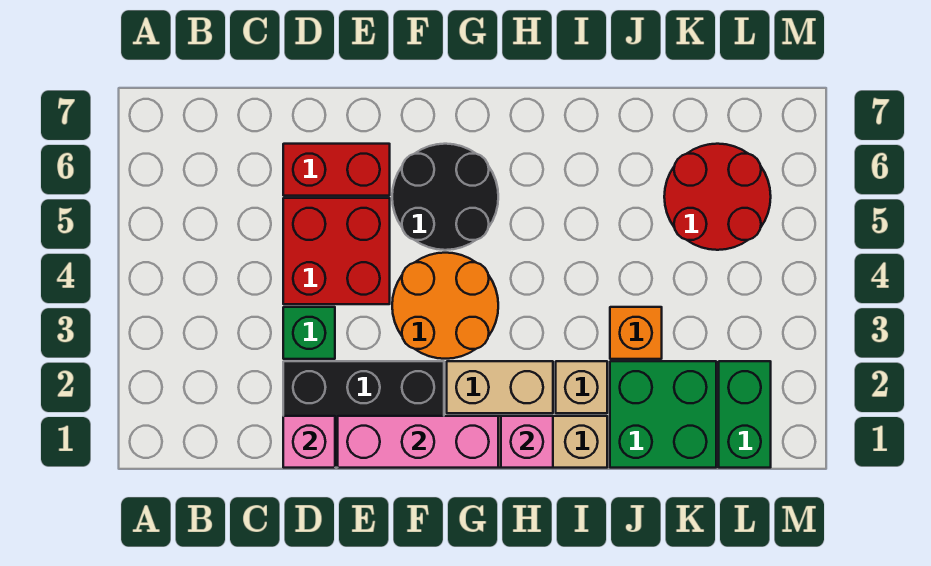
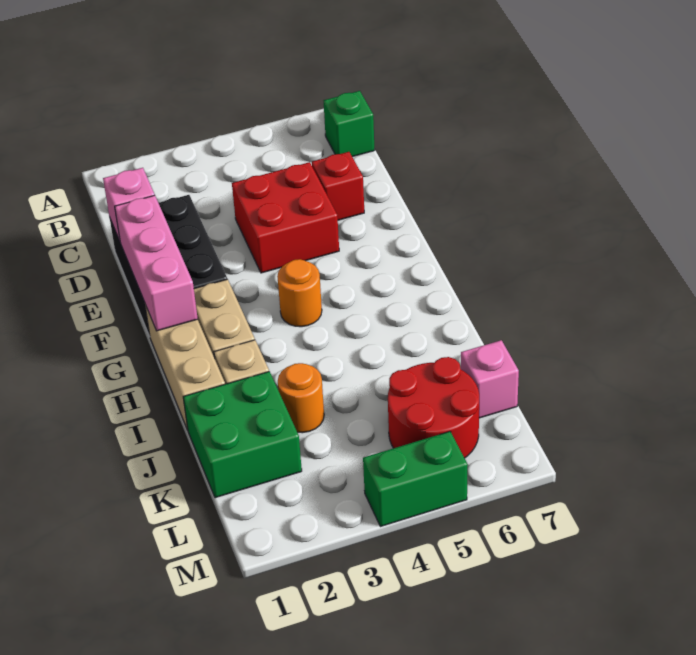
green brick D3 level 1 -> green brick B7 level 1
red brick D6:E6 level 1 -> red brick D6 level 1
orange round brick F3:G4 level 1 -> orange round brick G4 level 1
black round brick F5:G6 level 1 -> none
pink brick H1 level 2 -> pink brick K7 level 1
orange brick J3 level 1 -> orange round brick J3 level 1
green brick L1:L2 level 1 -> green brick M4:M5 level 1

